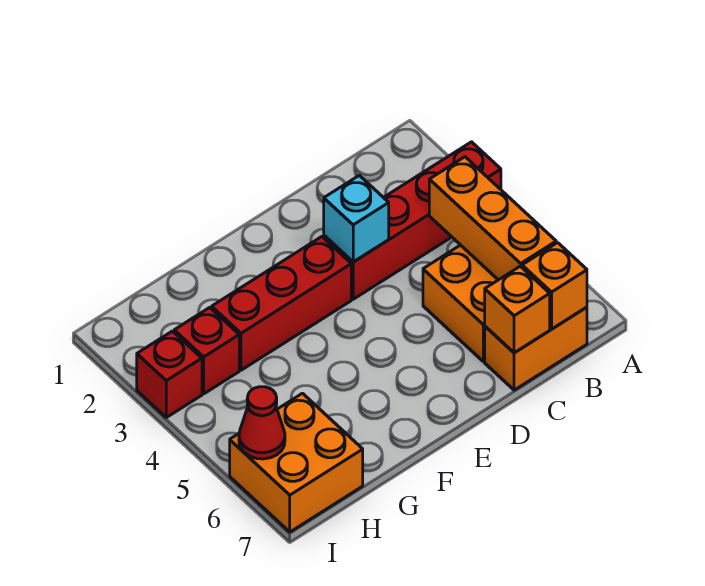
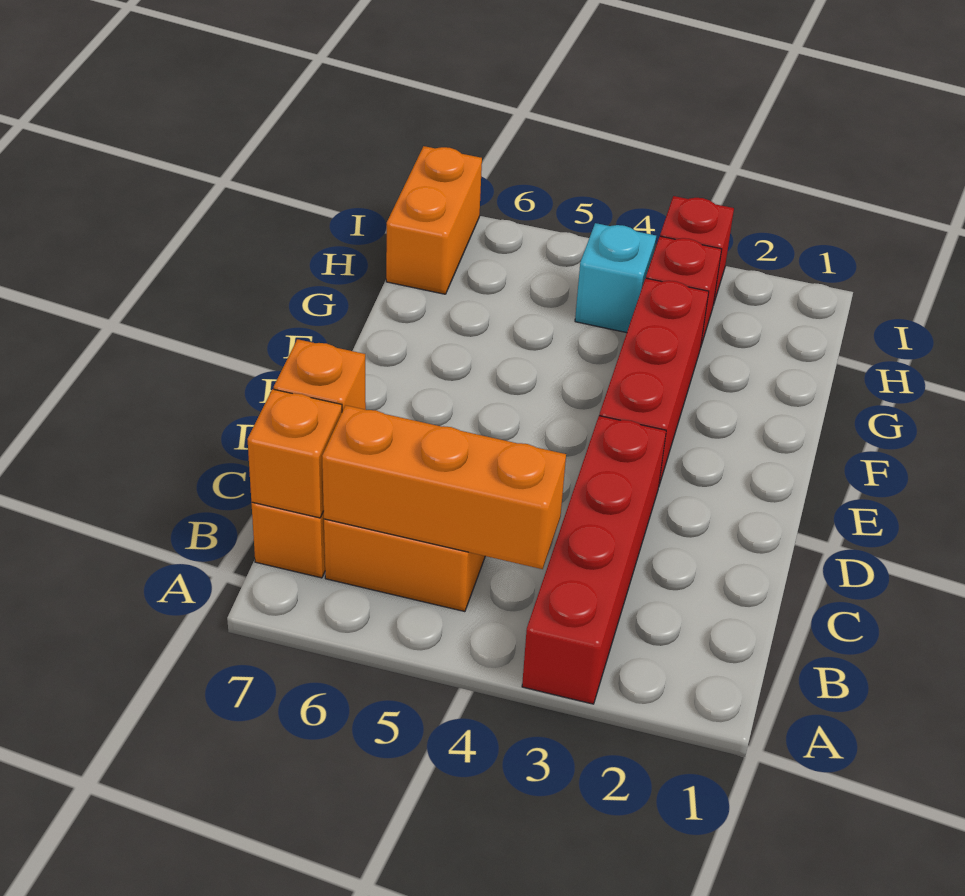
cyan brick D3 level 2 -> cyan brick H4 level 1
orange brick H6:I7 level 1 -> orange brick H7:I7 level 1
red cone I6 level 2 -> none

